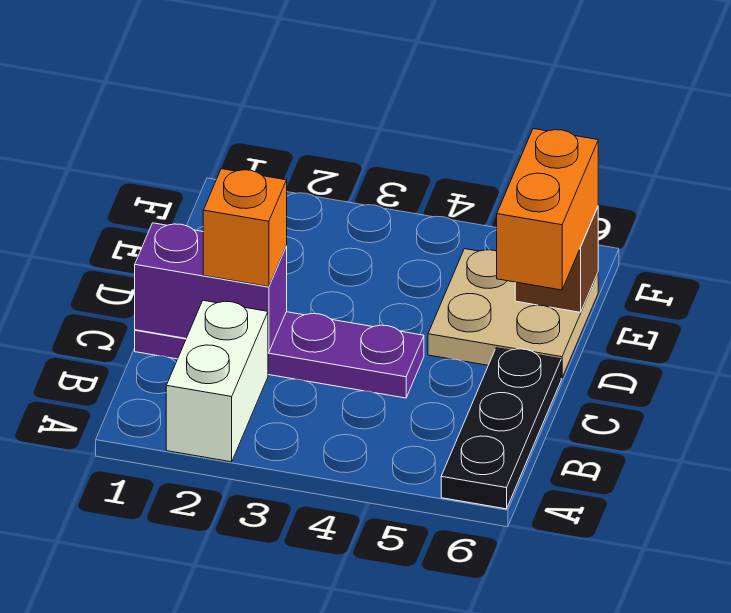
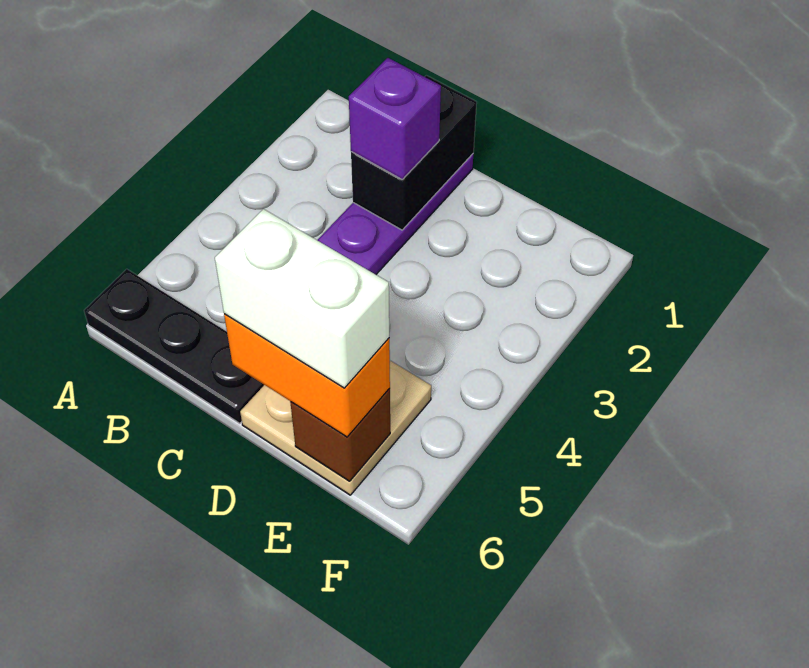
white brick A2:B2 level 1 -> white brick D6:E6 level 4
purple brick C1:C2 level 2 -> black brick C1:C2 level 2
orange brick C2 level 3 -> purple brick C2 level 3

